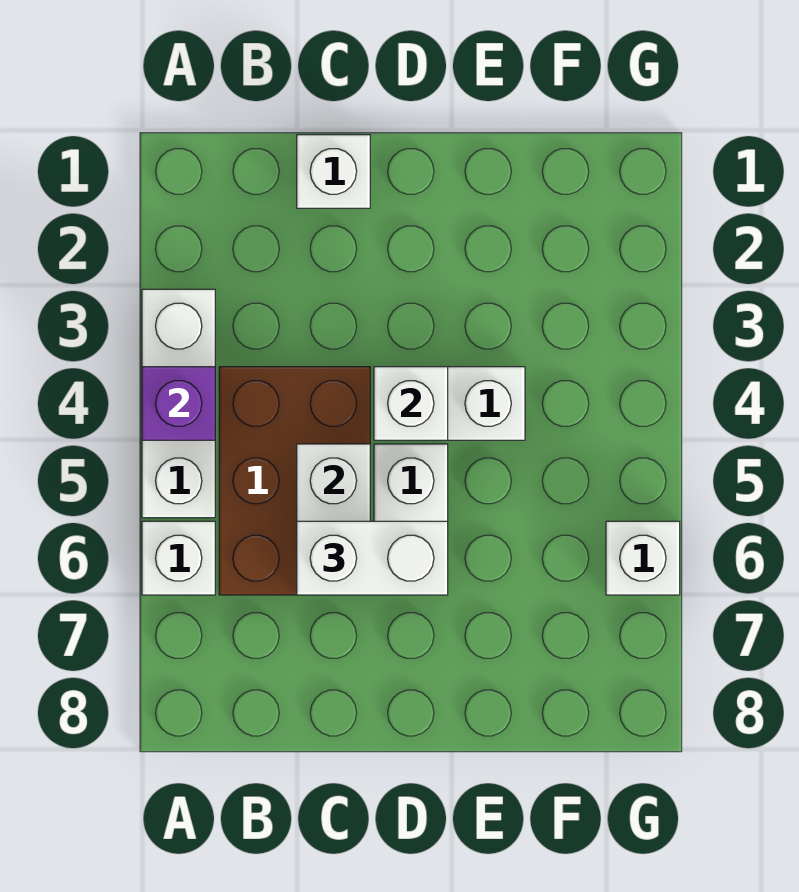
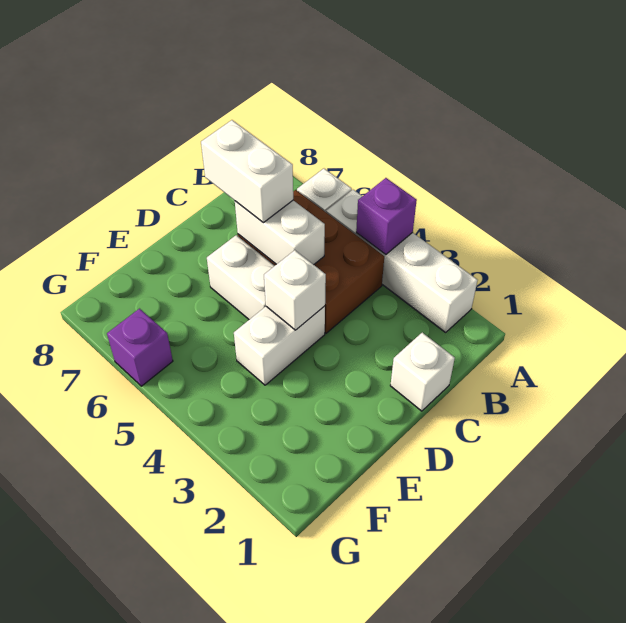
white brick A3:A5 level 1 -> white brick A2:A5 level 1
white brick C6:D6 level 3 -> white brick C6:C7 level 3
white brick G6 level 1 -> purple brick G6 level 1

